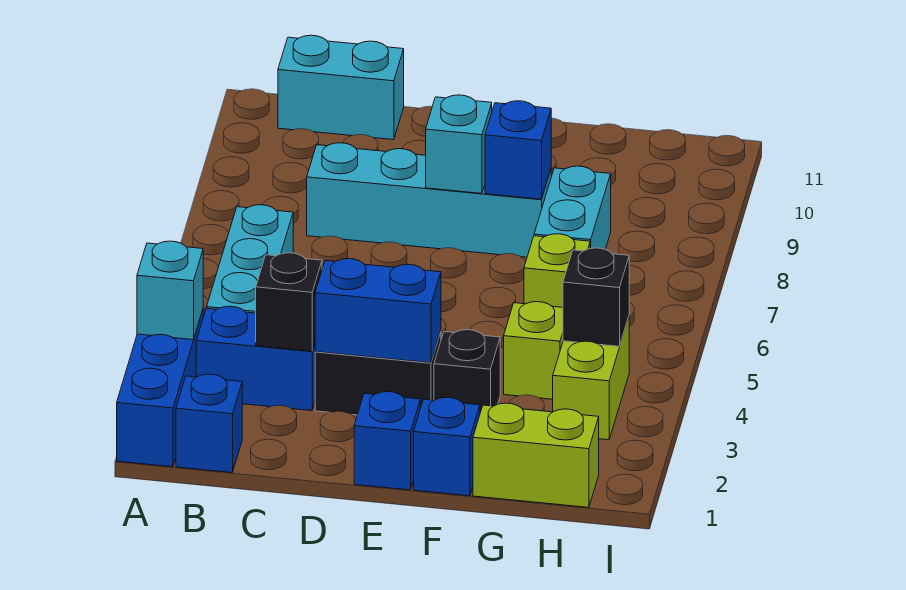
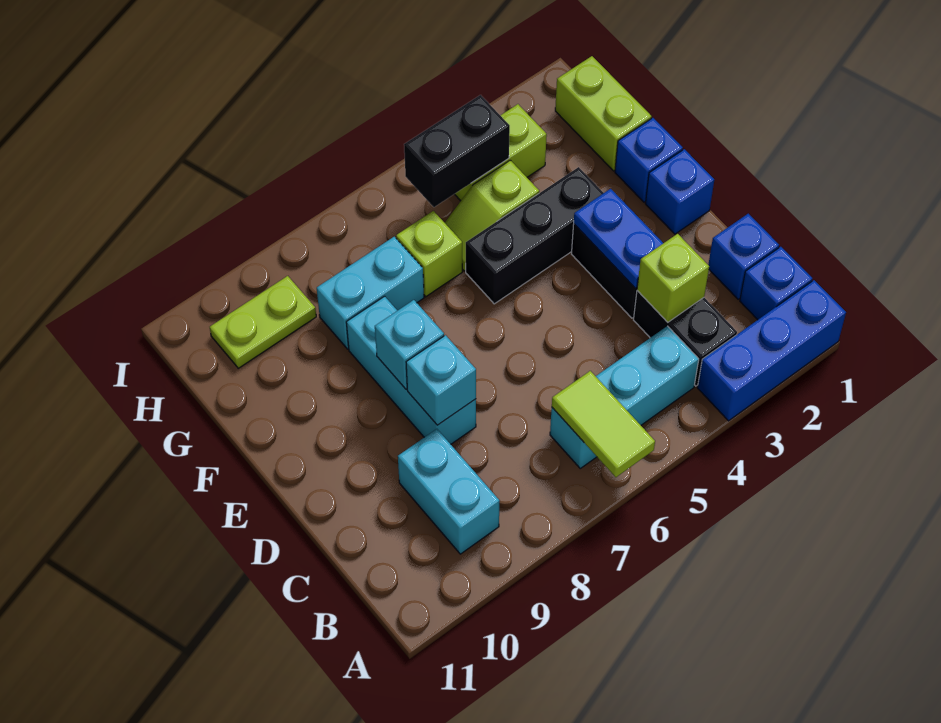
cyan brick A3 level 2 -> cyan brick D8 level 2
none -> lime tile A6:B6 level 2
blue brick B3:C3 level 1 -> black brick B3:C3 level 1
cyan brick B11:C11 level 1 -> cyan brick B9:C9 level 1
black brick C3 level 2 -> lime brick C3 level 2
cyan brick C8:F8 level 1 -> cyan brick D8:F8 level 1
blue brick D3:E3 level 2 -> blue plate D3:E3 level 2
black brick F3 level 1 -> black brick F3:F5 level 1
blue brick F8 level 2 -> blue brick C1 level 1
black brick H4 level 2 -> black brick H4:H5 level 2
none -> lime plate H9:H10 level 1

